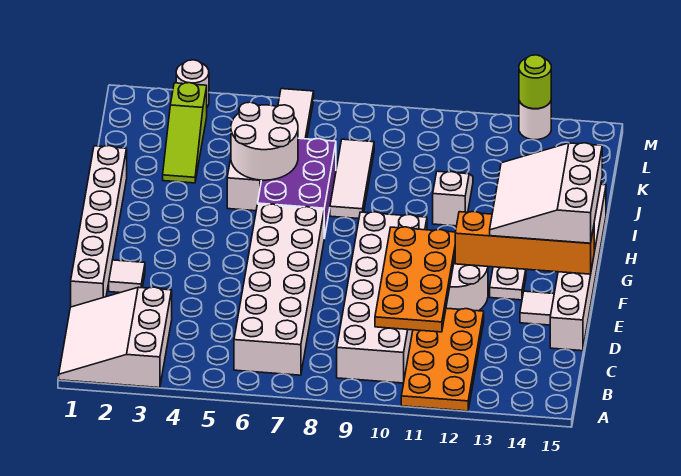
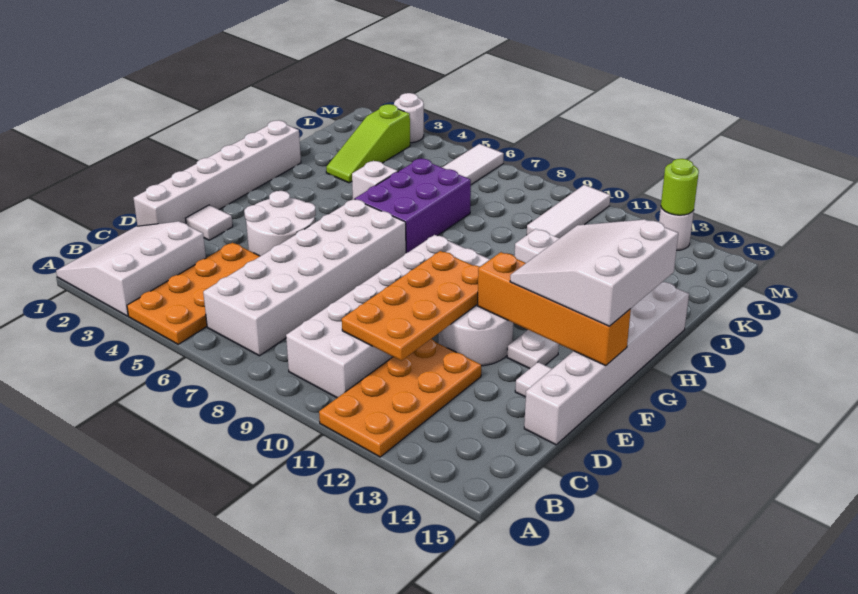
none -> orange plate A4:D5 level 1
white round brick I5:J6 level 2 -> white round brick E4:F5 level 1
white tile I8:K8 level 1 -> white tile K10:M10 level 1

